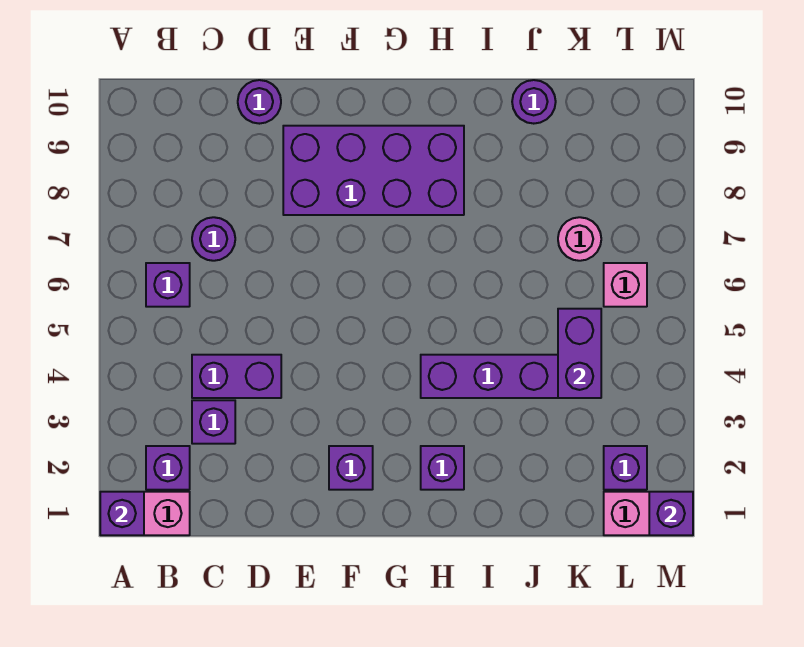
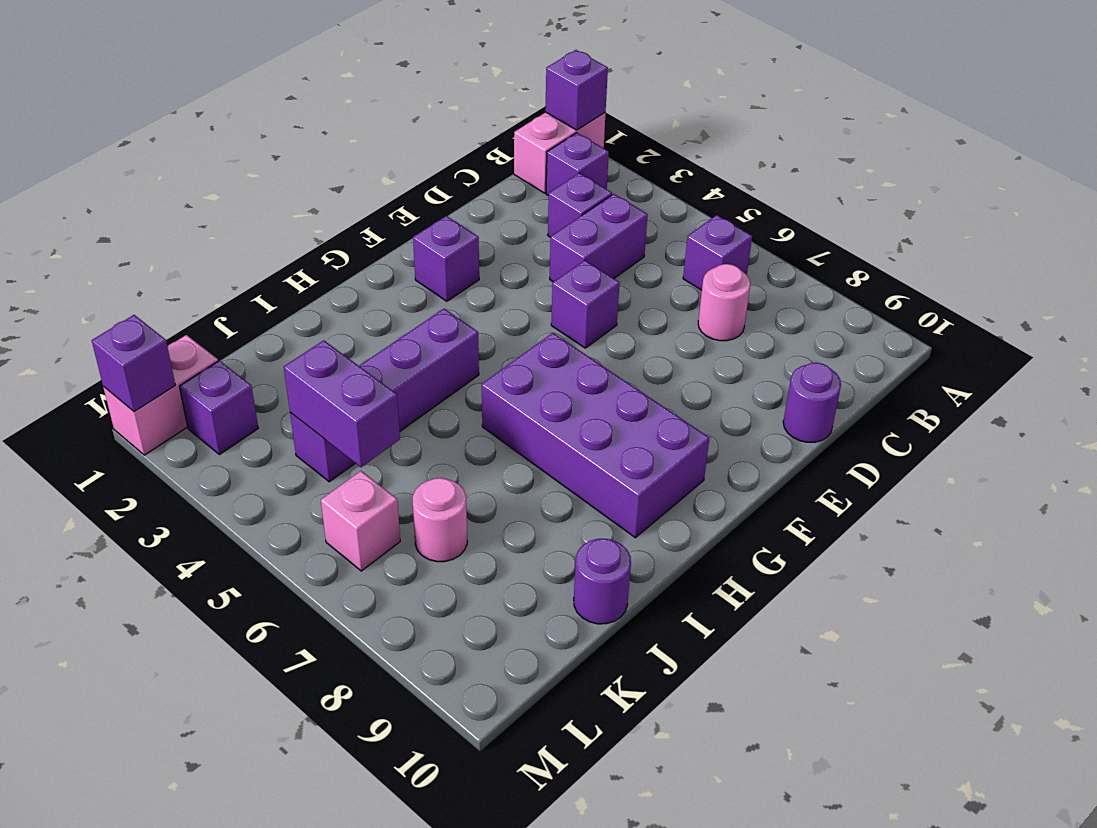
purple round brick C7 level 1 -> pink round brick C7 level 1
purple brick E8:H9 level 1 -> purple brick G6:H9 level 1
purple brick H2 level 1 -> purple brick E5 level 1

